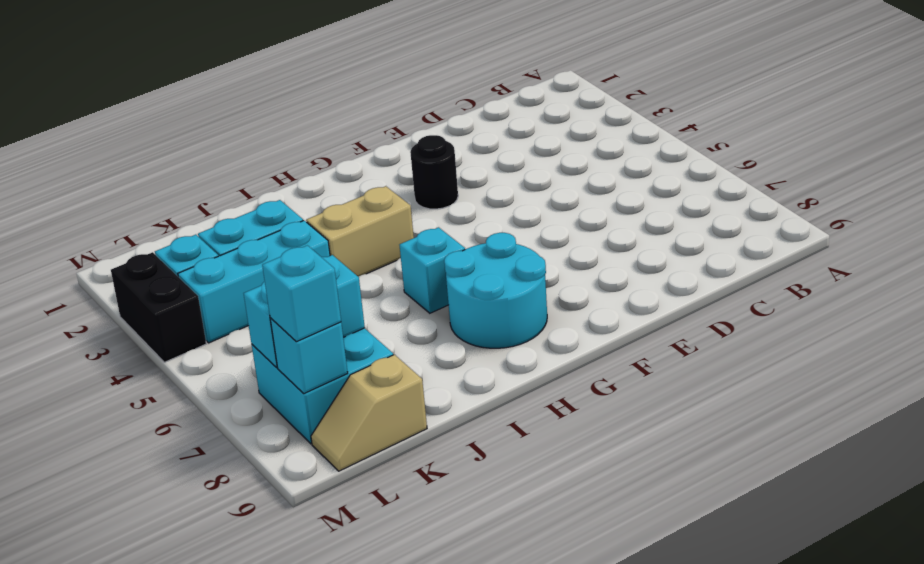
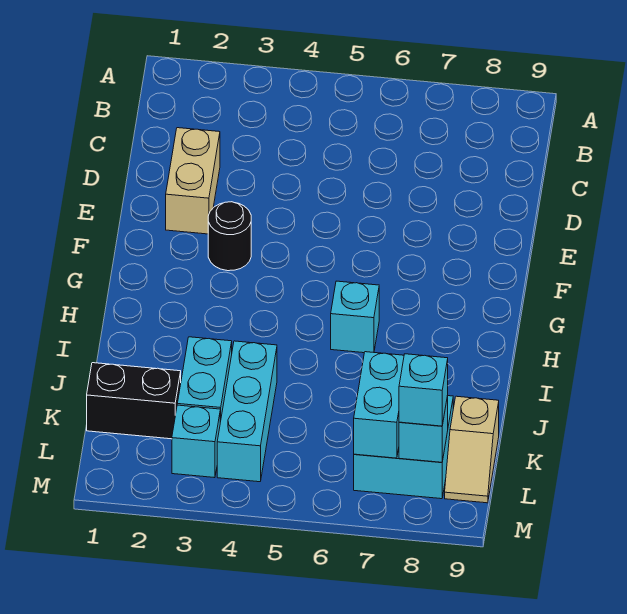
cyan round brick G7:H8 level 1 -> none
tan brick H4:I4 level 1 -> tan brick D2:E2 level 1
black brick M3:M4 level 1 -> black brick K1:K2 level 1

